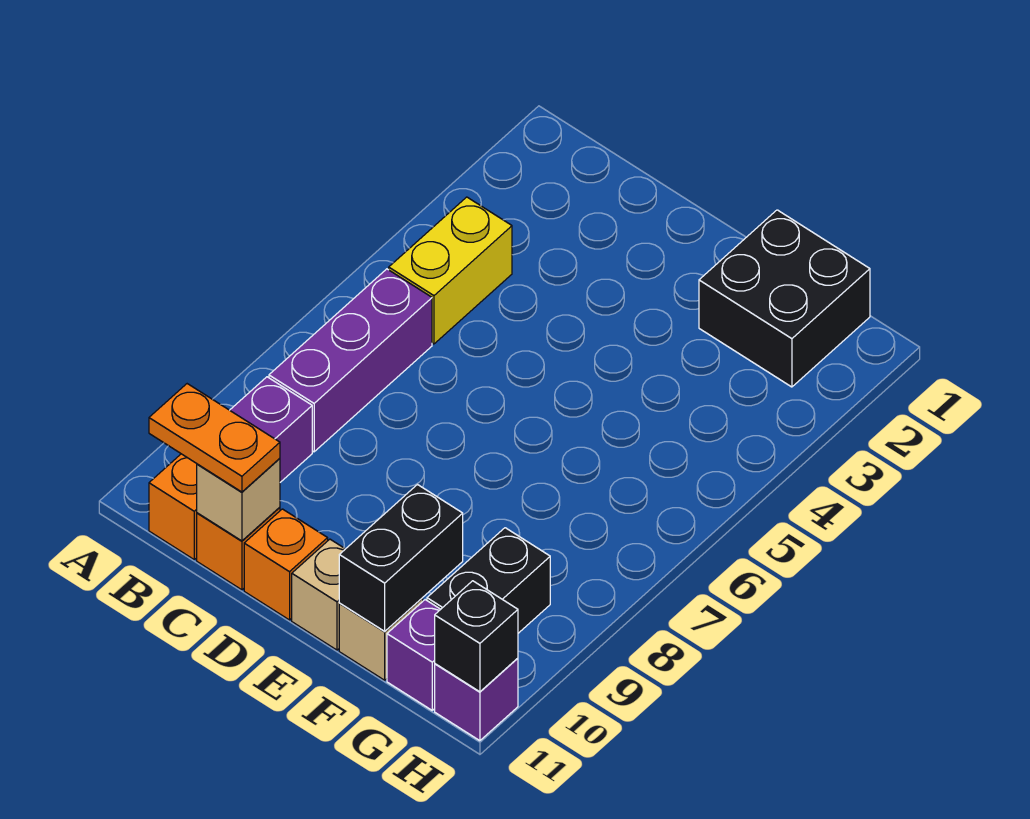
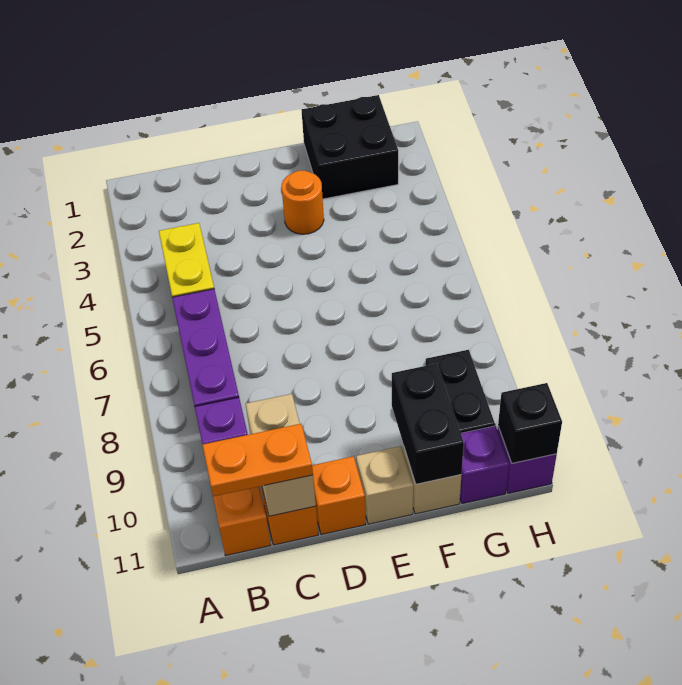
tan brick C11 level 2 -> tan brick C10:C11 level 2
none -> orange round brick E3 level 1

